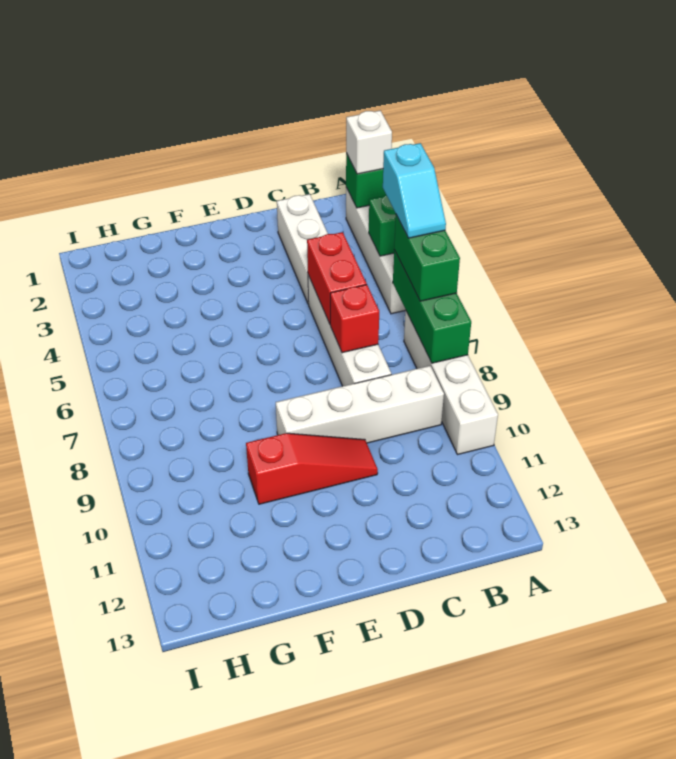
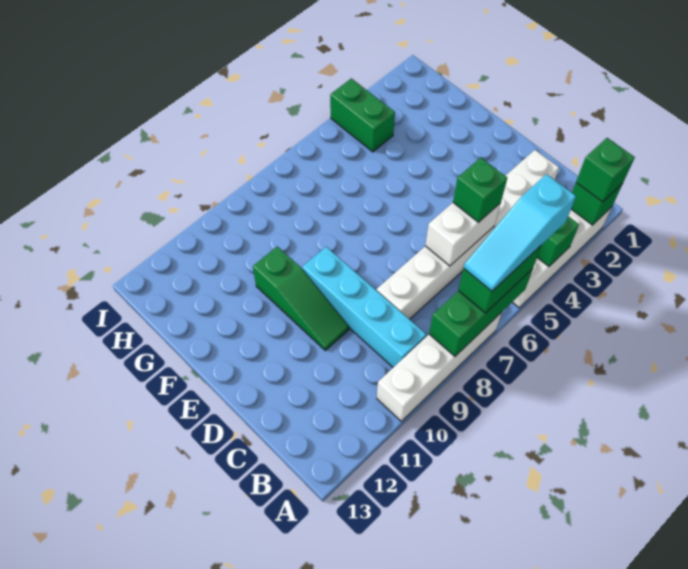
white brick A2 level 3 -> green brick A2 level 3
cyan slope A5:A6 level 4 top 5 -> cyan slope A5:A7 level 4 top 5
white brick B9:E9 level 1 -> cyan brick B9:E9 level 1
red brick C5:C6 level 2 -> white brick C5:C6 level 2
none -> green brick C5 level 3
red brick C7 level 2 -> none
red slope D10:F10 level 1 top F -> green slope D10:F10 level 1 top F
none -> green brick H4:I4 level 1

